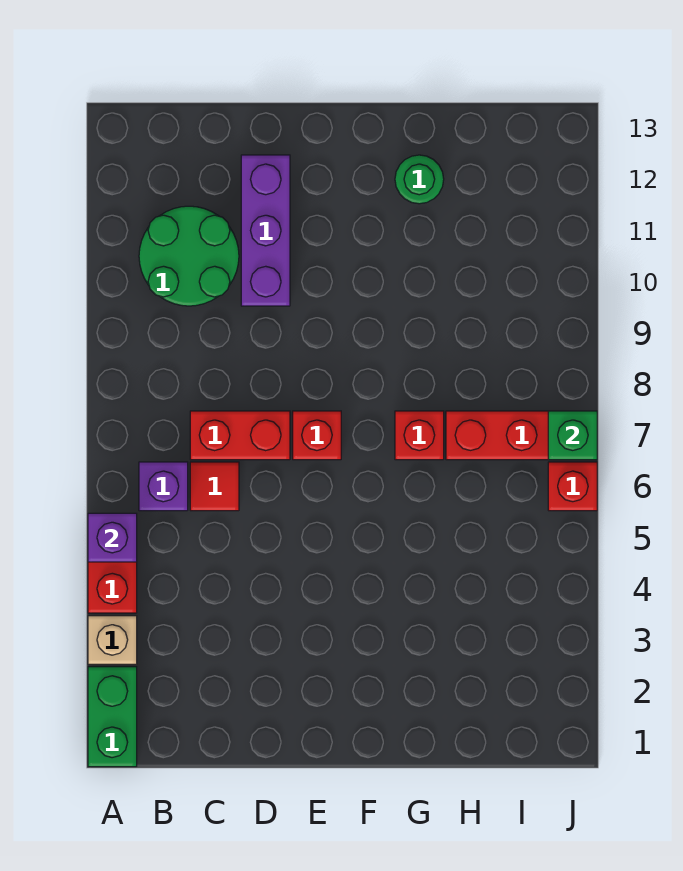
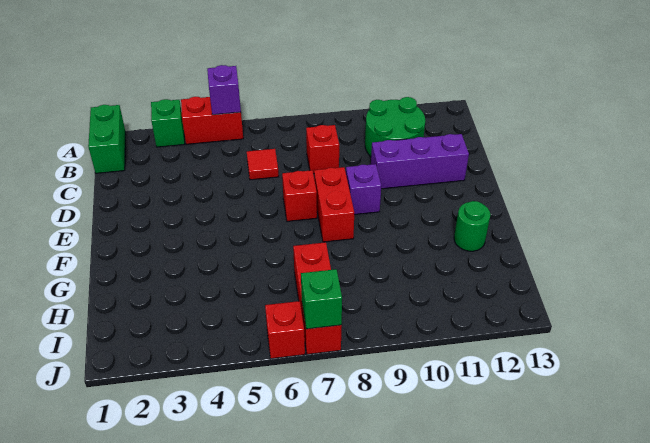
green brick A1:A2 level 1 -> green brick A1:B1 level 1
tan brick A3 level 1 -> green brick A3 level 1
purple brick B6 level 1 -> purple brick E9 level 1
red brick C7:D7 level 1 -> red brick E8:F8 level 1
red brick G7 level 1 -> red brick C8 level 1

